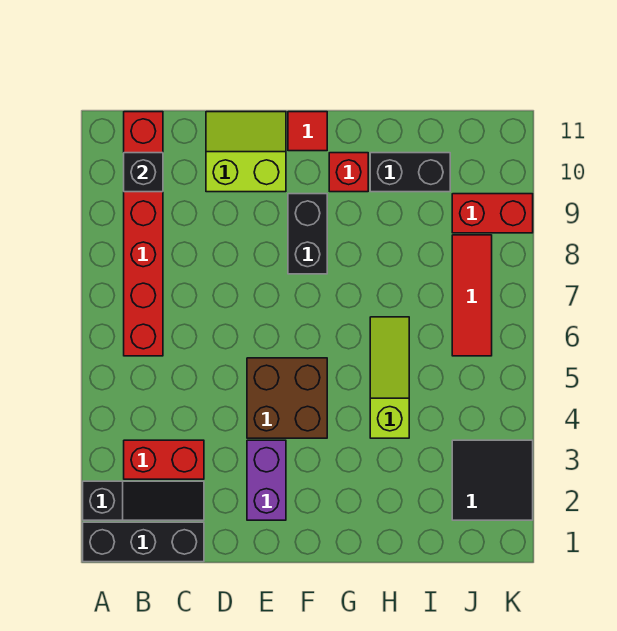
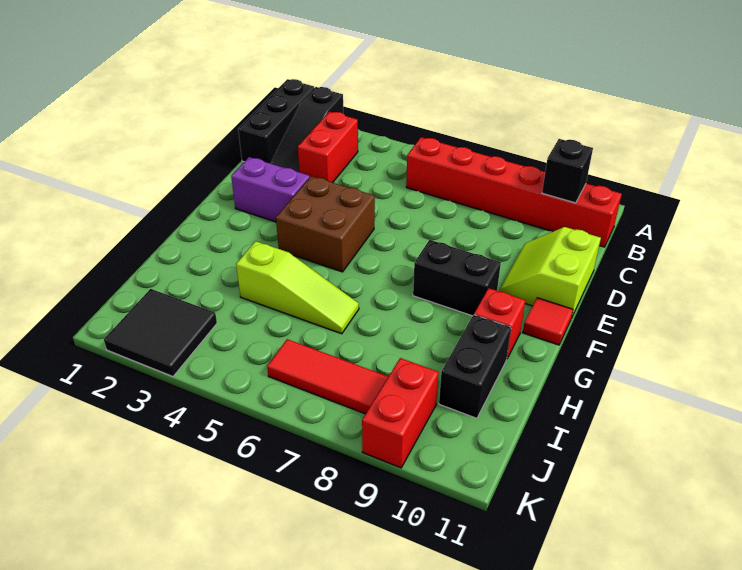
lime slope D10:E11 level 1 top 10 -> lime slope D10:E11 level 1 top 11

